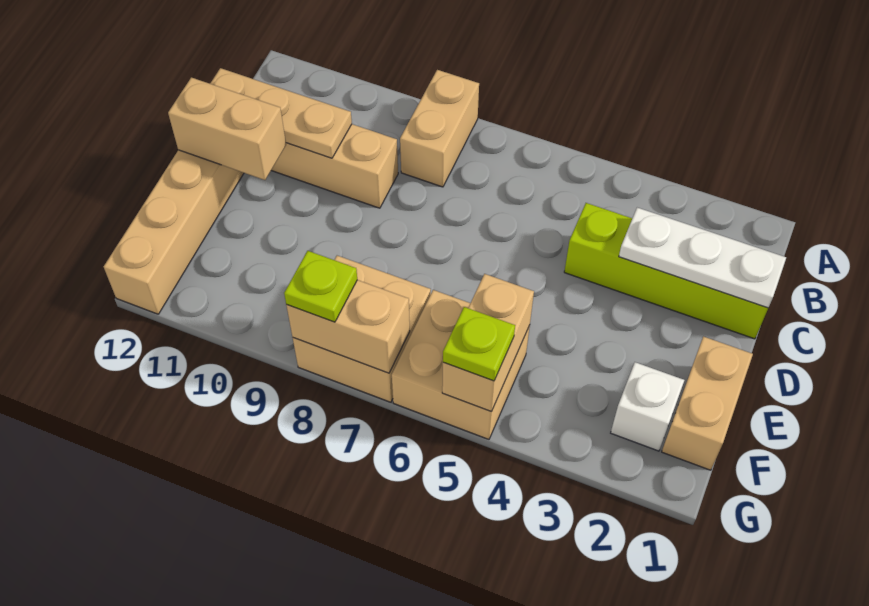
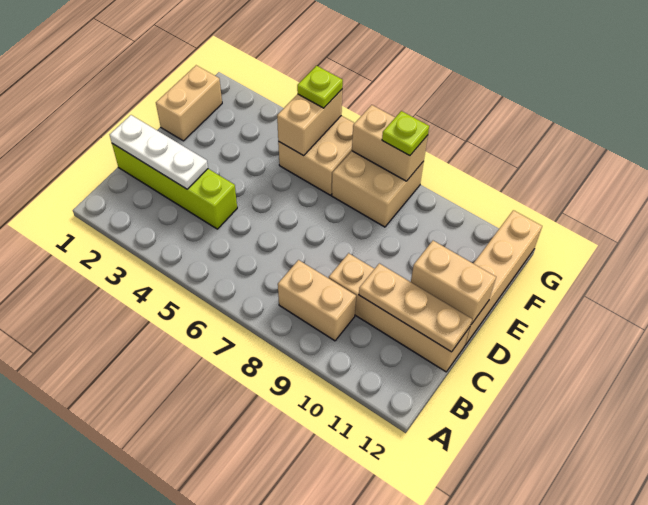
tan brick A8:B8 level 1 -> tan brick B8:B9 level 1
white brick F2 level 1 -> none

